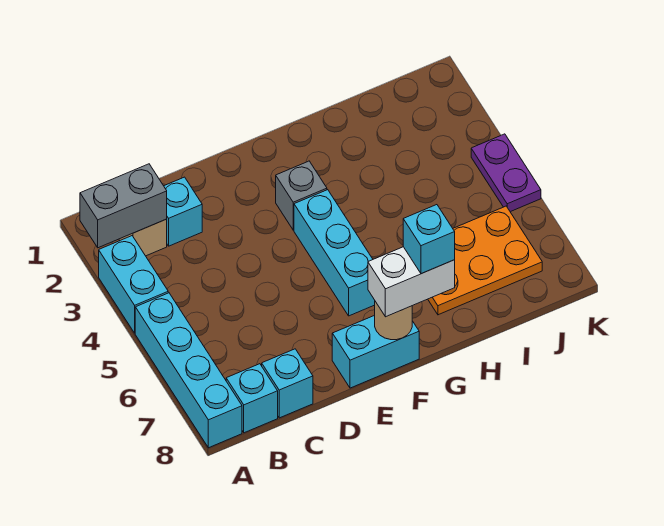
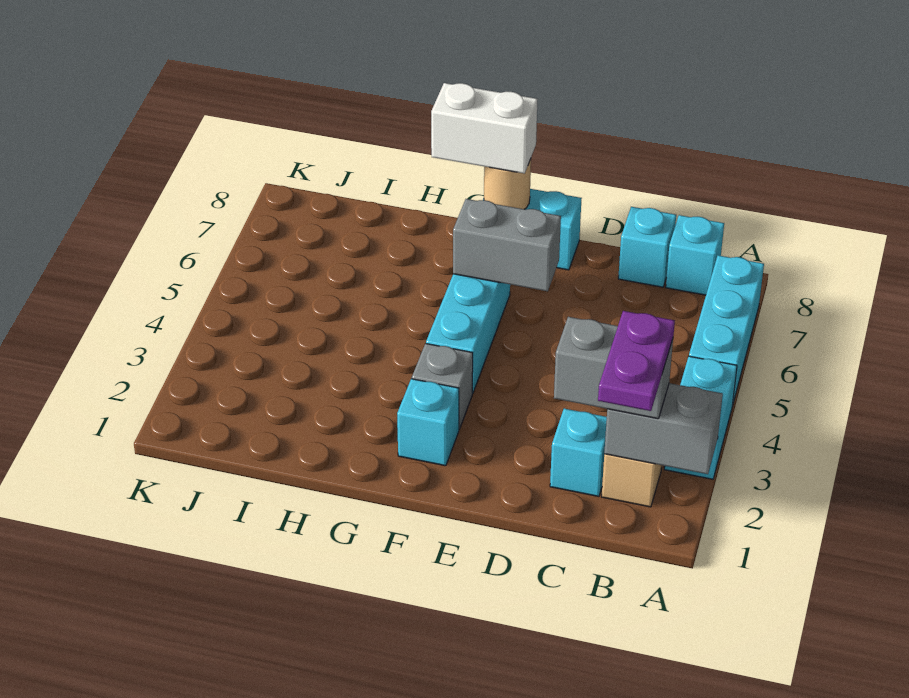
cyan brick A5:A8 level 1 -> cyan brick A5:A7 level 1
none -> grey brick B2:C2 level 3
none -> grey brick E6:F6 level 2
cyan brick G8 level 4 -> cyan brick F2 level 1
orange plate H6:J7 level 1 -> none
purple plate K4:K5 level 1 -> purple plate B1:B2 level 4

